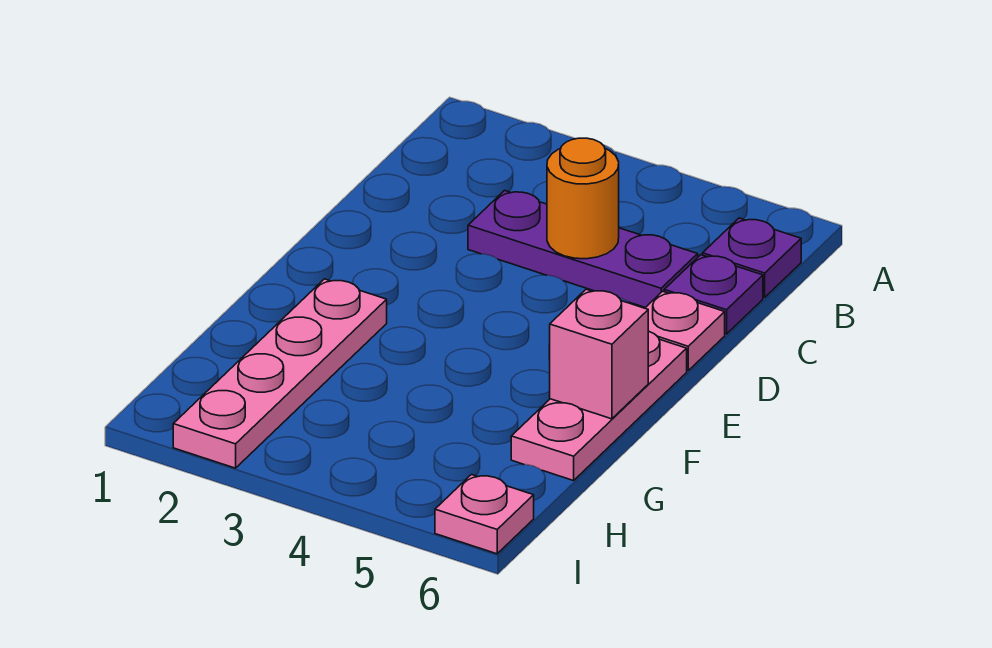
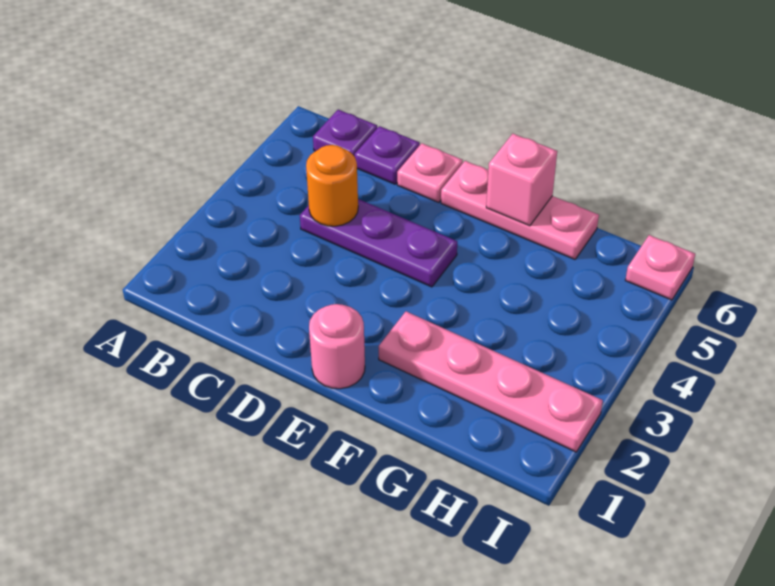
purple plate C3:C5 level 1 -> purple plate C4:E4 level 1
none -> pink round brick E1 level 1

